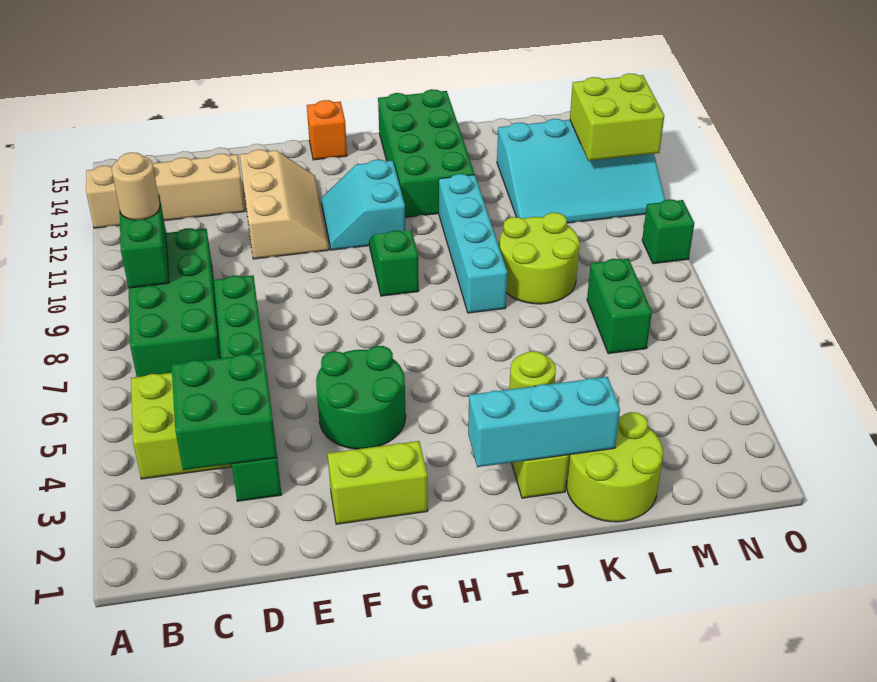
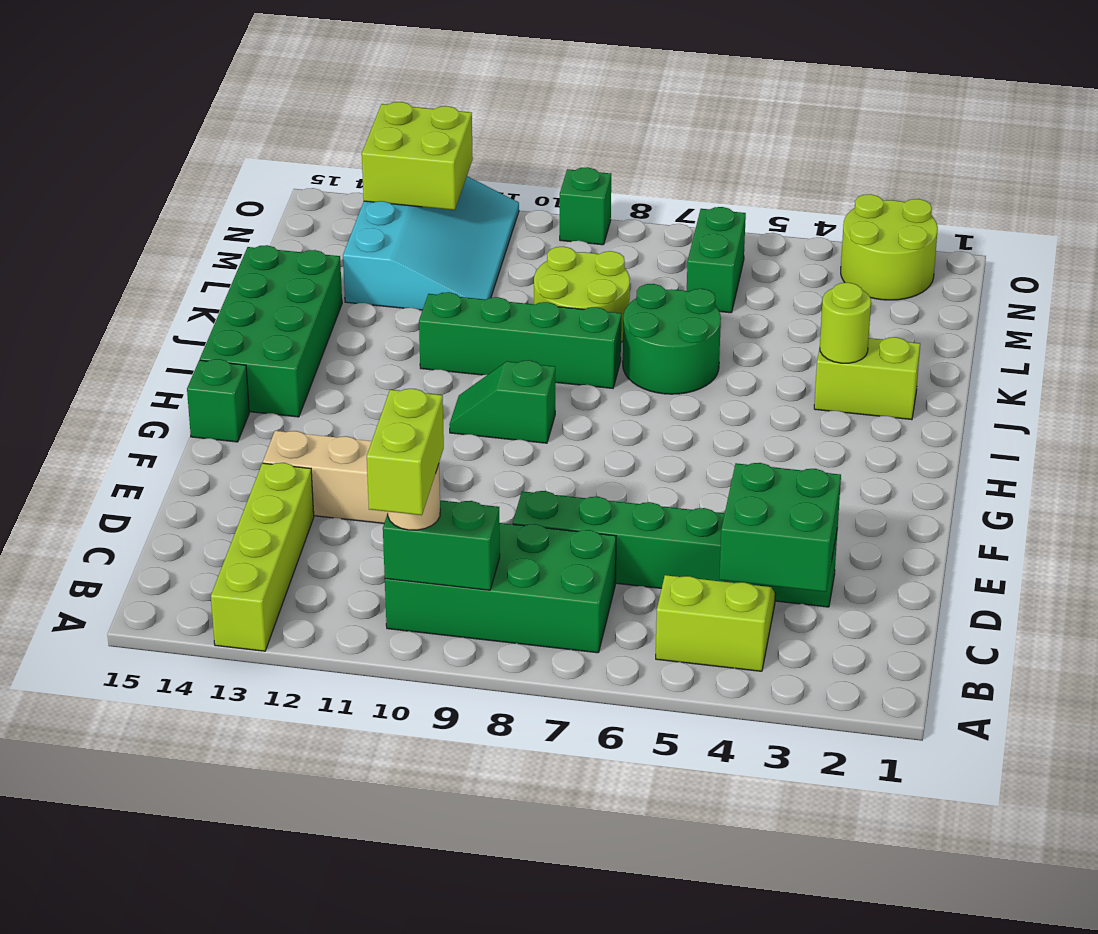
tan brick A13:D13 level 1 -> lime brick A13:D13 level 1
lime brick F2:G2 level 1 -> lime brick A10:B10 level 4
green round brick F4:G5 level 1 -> green round brick J6:K7 level 1
cyan slope G11:H12 level 1 top H -> none
orange brick G15 level 1 -> green brick G15 level 1
cyan brick I2:K2 level 2 -> none
green brick I12:J15 level 1 -> green brick H14:K15 level 1
cyan brick J8:J11 level 1 -> green brick J8:J11 level 1
lime round brick K1:L2 level 1 -> lime round brick N2:O3 level 1
green brick M6:M7 level 1 -> green brick M6:N6 level 1

